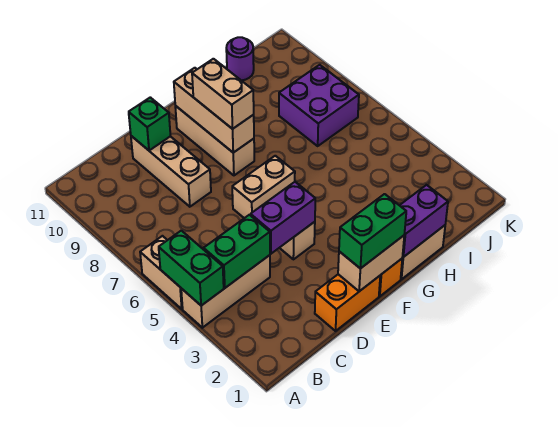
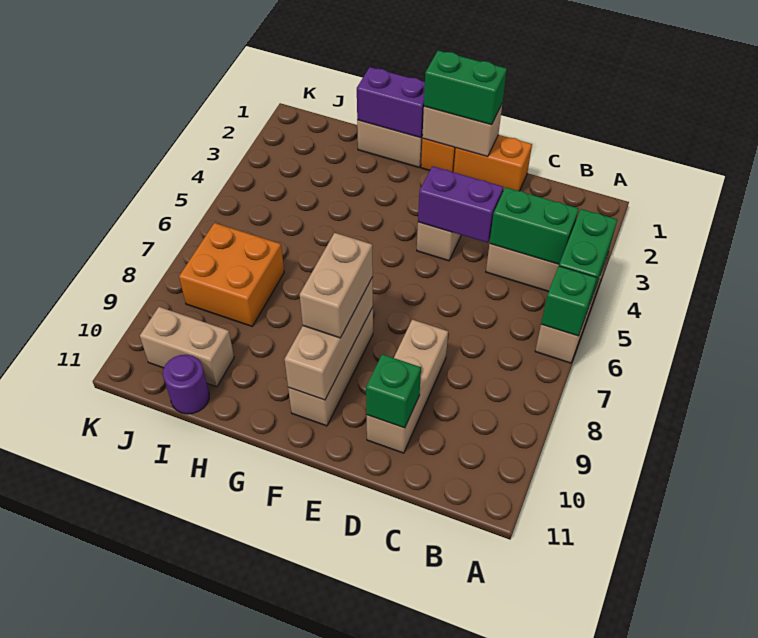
none -> green brick A6 level 2
tan brick E6:F6 level 1 -> tan brick I10:J10 level 1
purple brick I7:J8 level 1 -> orange brick I7:J8 level 1

